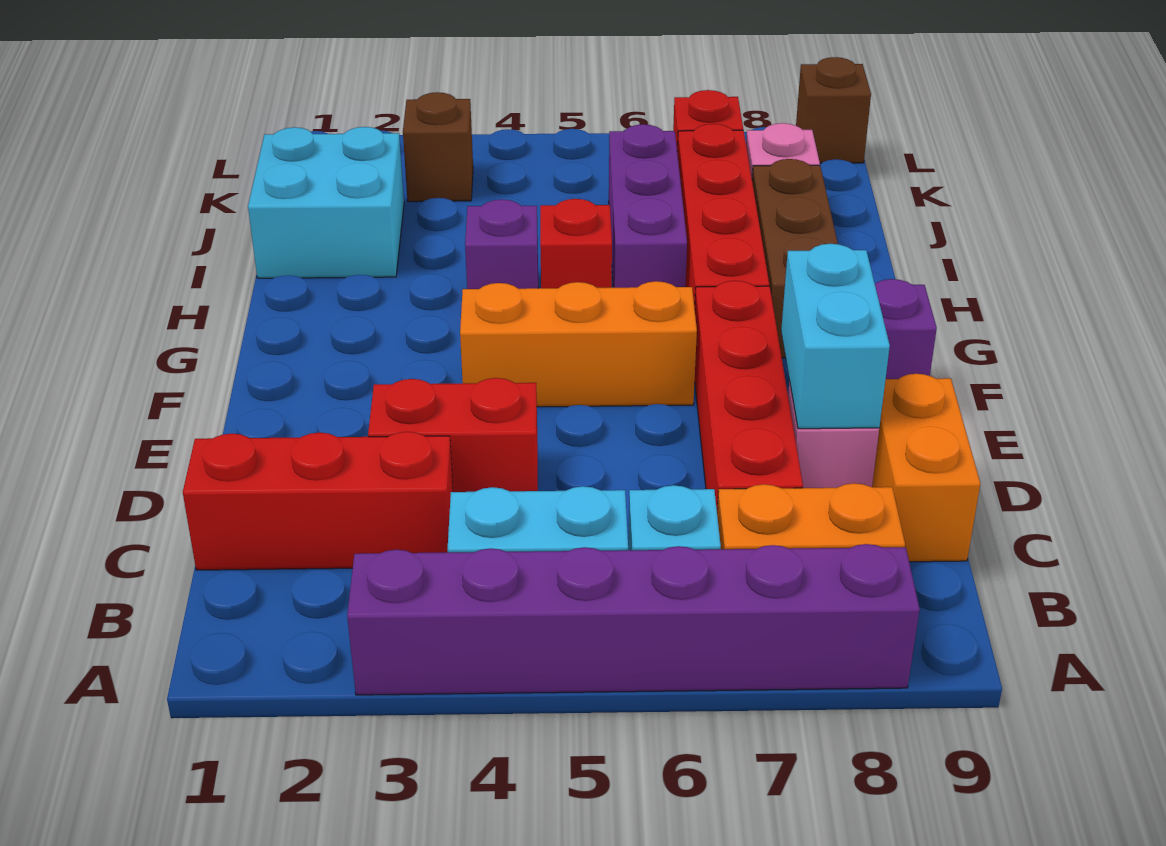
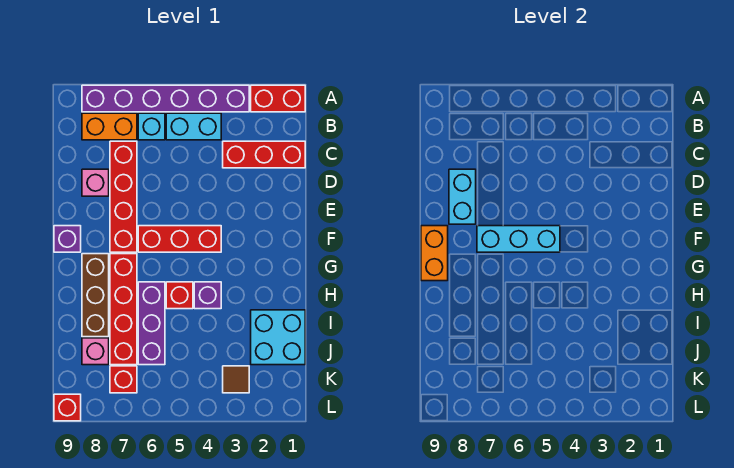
orange brick C9:D9 level 1 -> orange brick F9:G9 level 2
red brick D3:D4 level 1 -> red brick A1:A2 level 1
orange brick F4:F6 level 1 -> red brick F4:F6 level 1
none -> cyan brick F5:F7 level 2
brown brick K3 level 1 -> brown tile K3 level 1
brown brick L9 level 1 -> red brick L9 level 1

